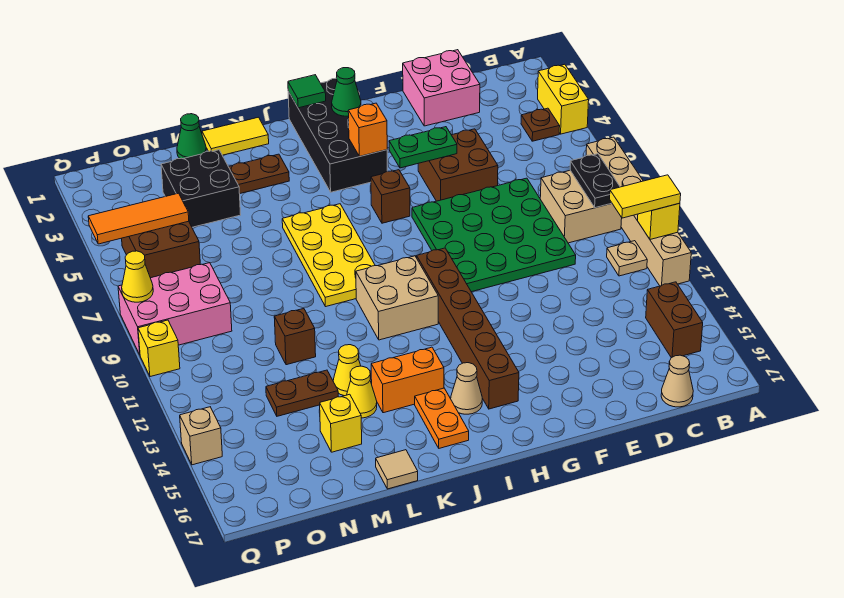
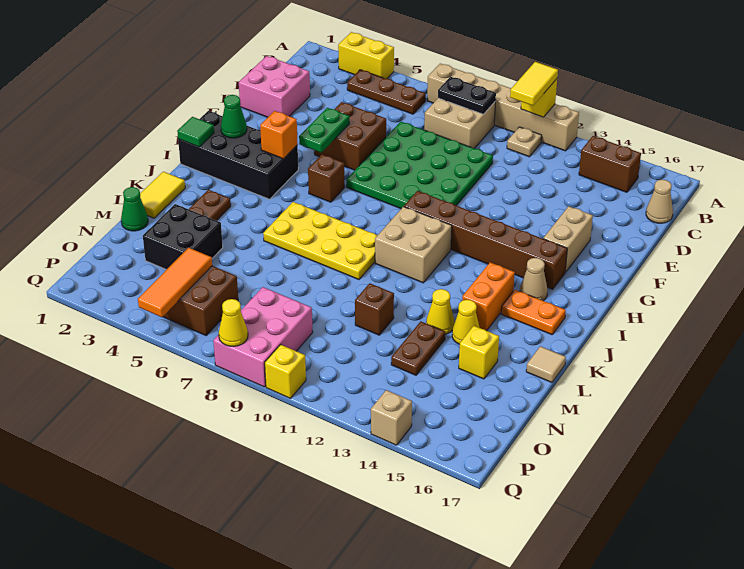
brown plate B4 level 1 -> brown plate B4:B6 level 1
none -> tan brick F15:G15 level 1

